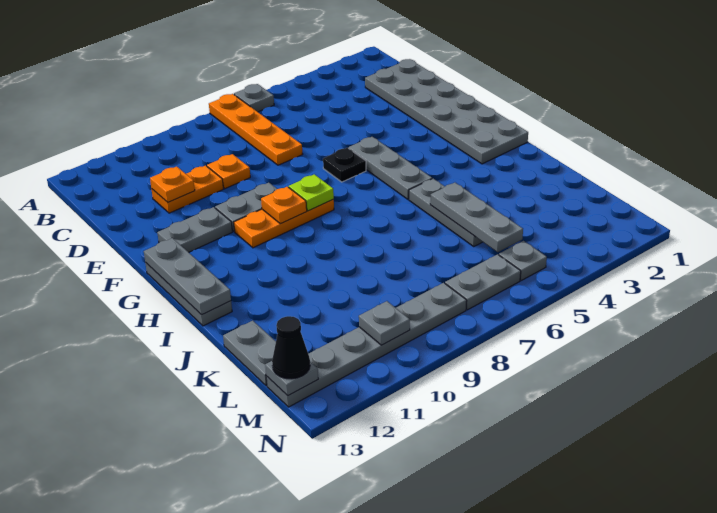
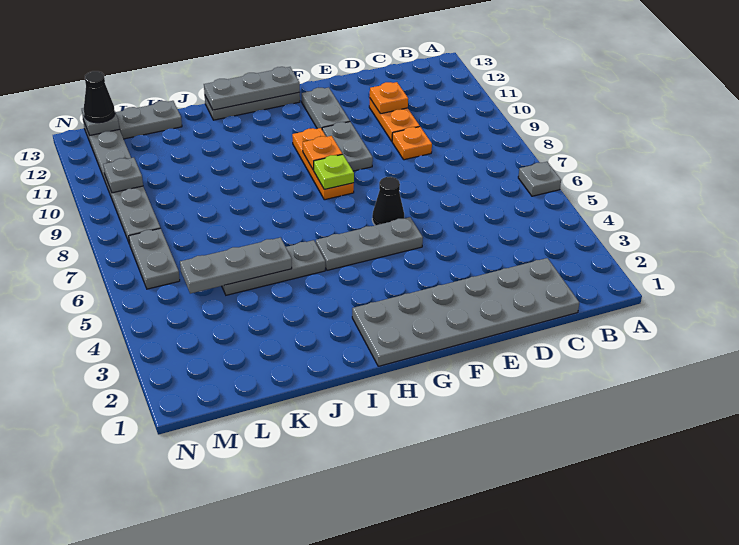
orange plate A7:D7 level 1 -> none
black plate F6 level 1 -> black cone F6 level 1
grey plate M5 level 1 -> none

